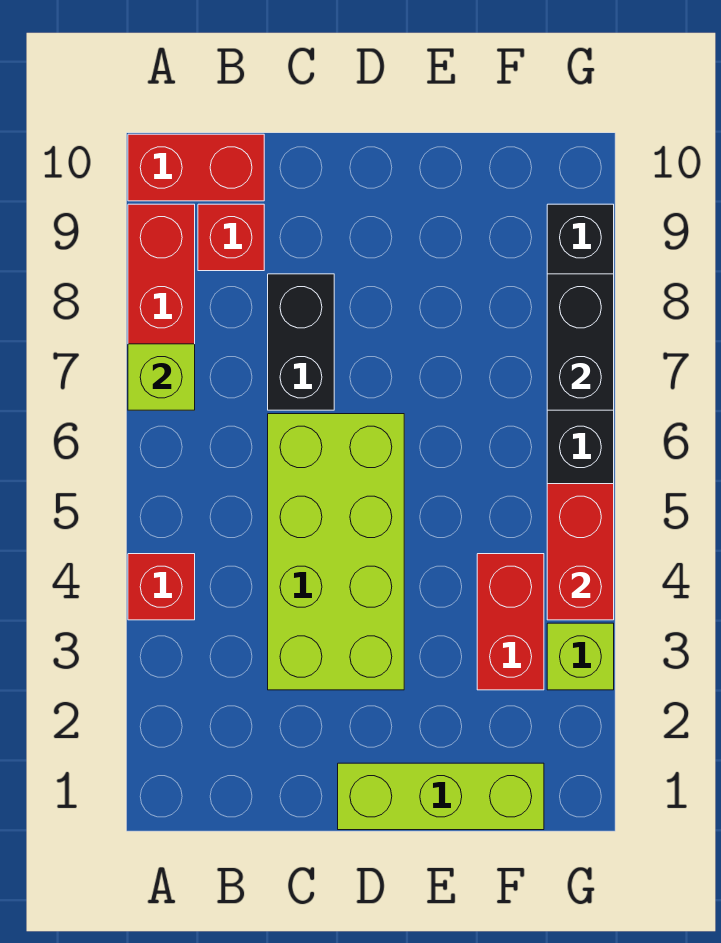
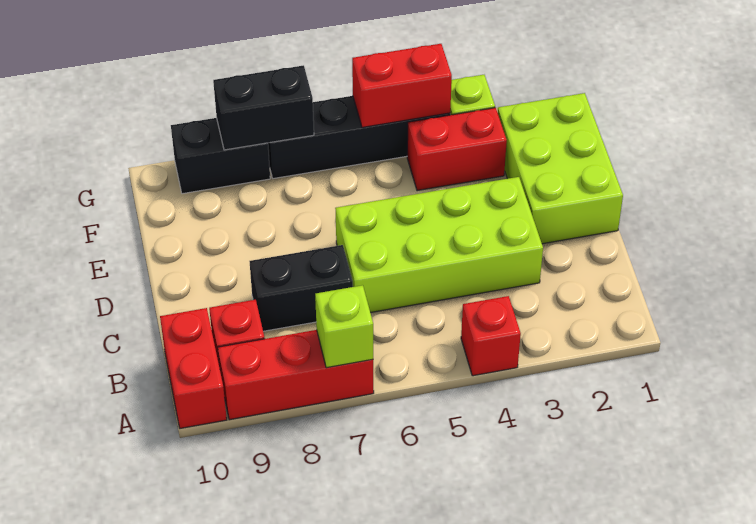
lime brick D1:F1 level 1 -> lime brick D1:F2 level 1

